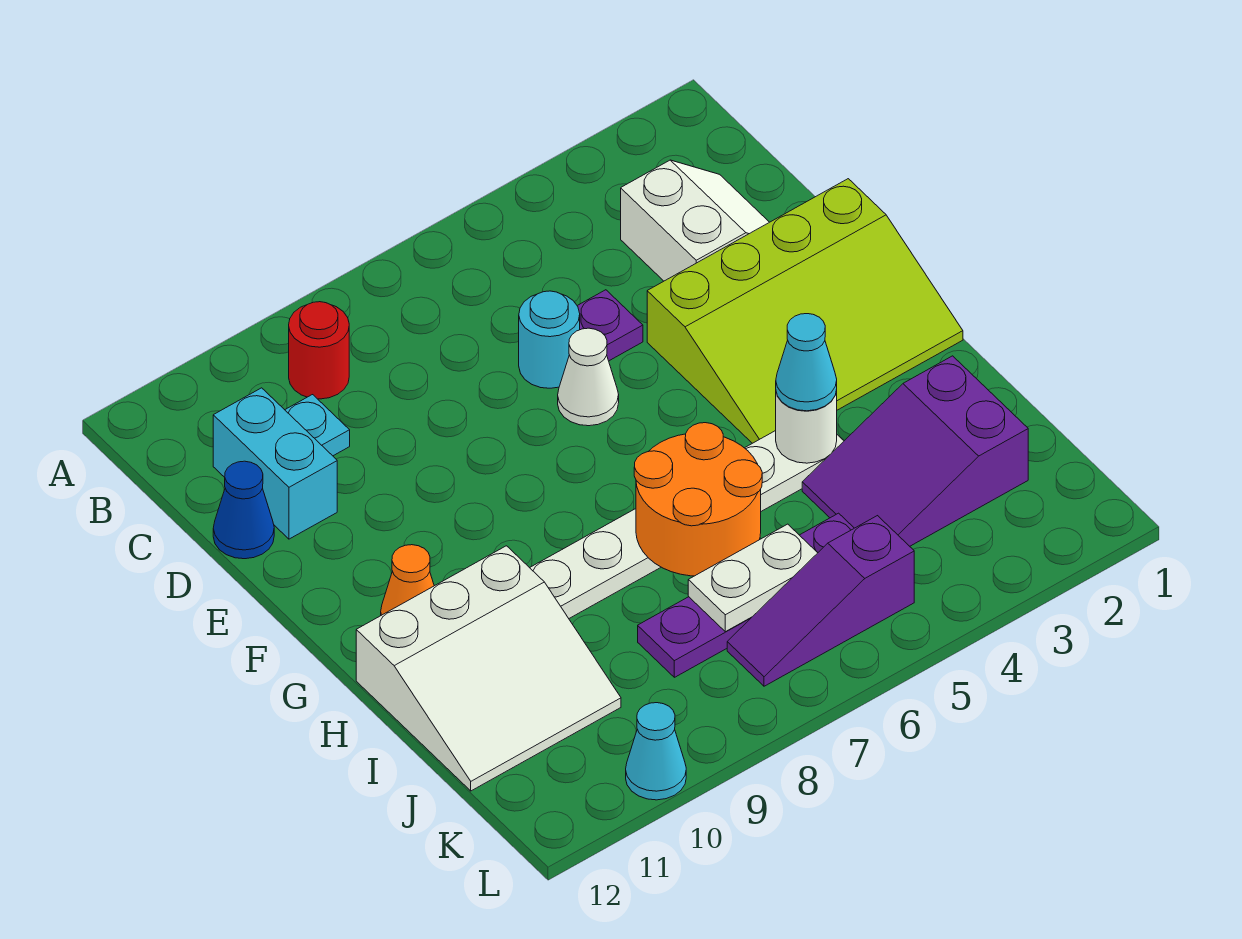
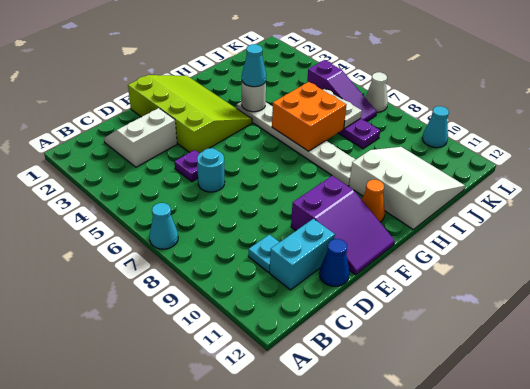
none -> cyan cone A7 level 1
red round brick B9 level 1 -> none
white cone E6 level 1 -> white cone L7 level 1
orange round brick H6:I7 level 2 -> orange brick H6:I7 level 2
purple slope I2:J4 level 1 top 2 -> purple slope E10:F12 level 1 top 10

